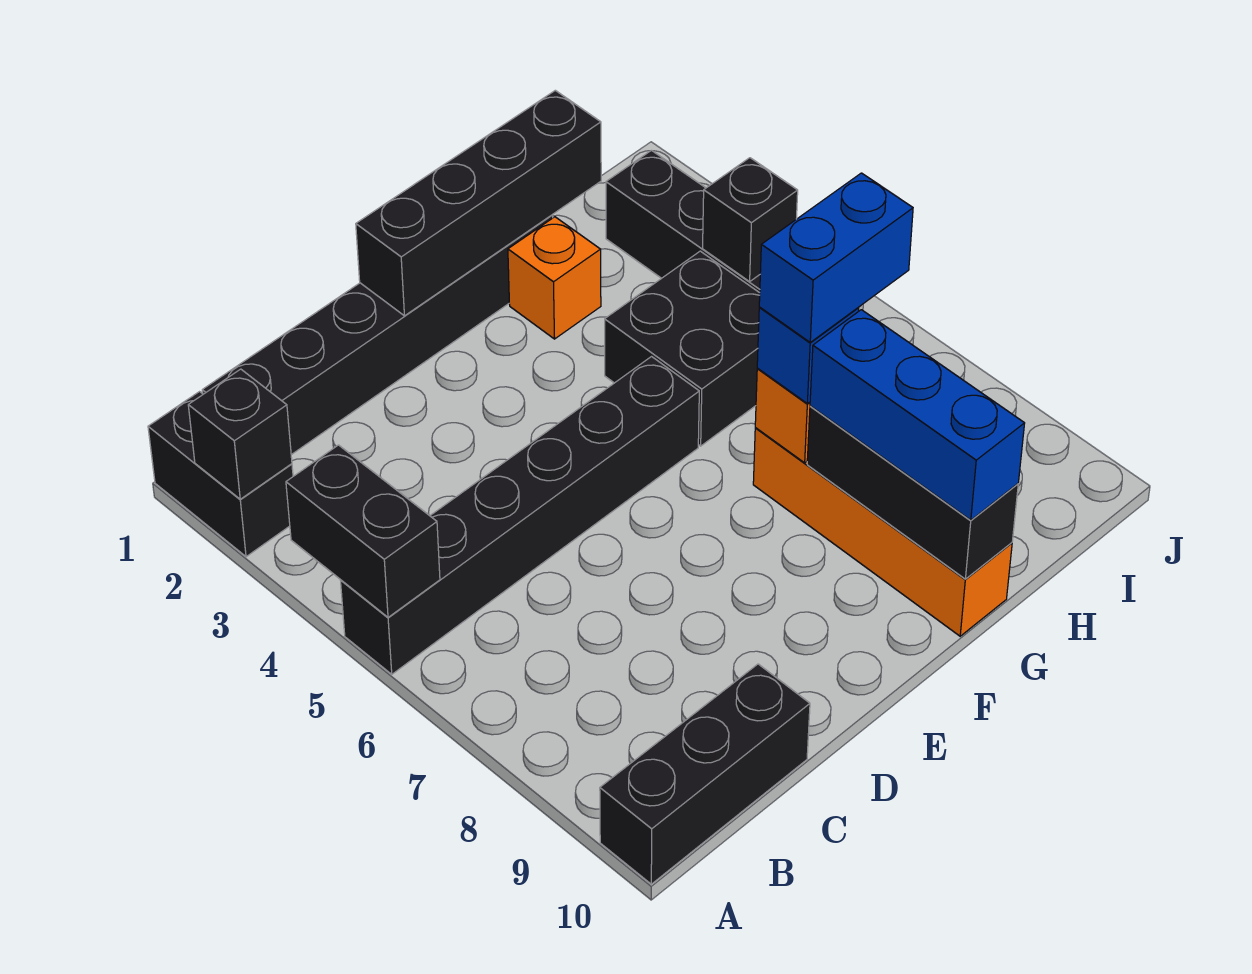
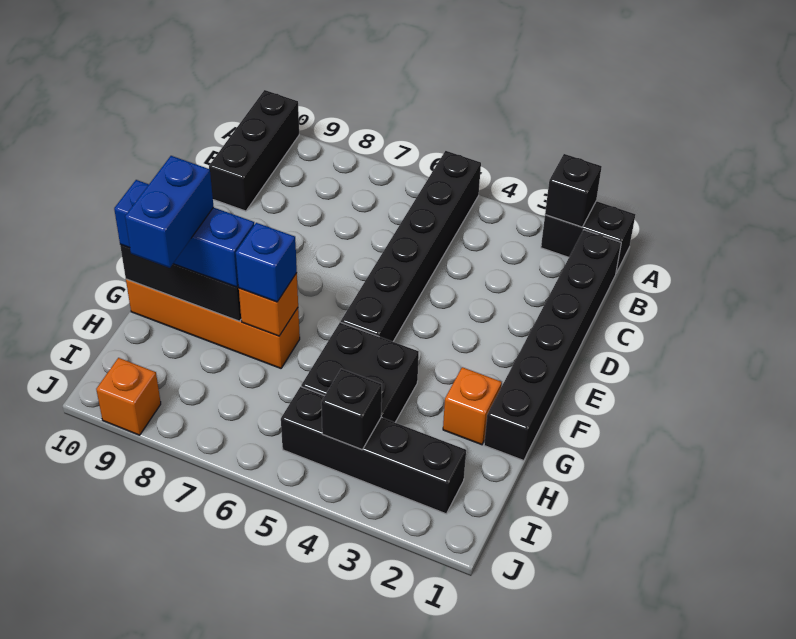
black brick A4:A5 level 2 -> none
black brick E1:H1 level 2 -> none
blue brick G7:H7 level 4 -> blue brick G9:H9 level 4
none -> orange brick J9 level 1

